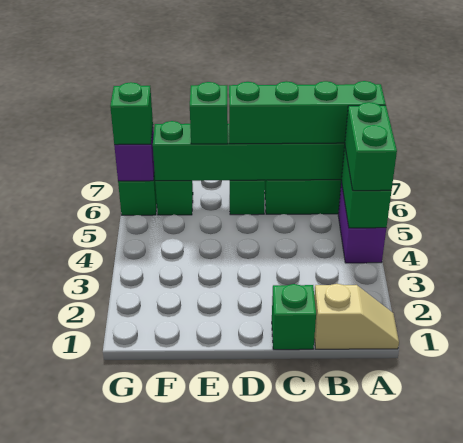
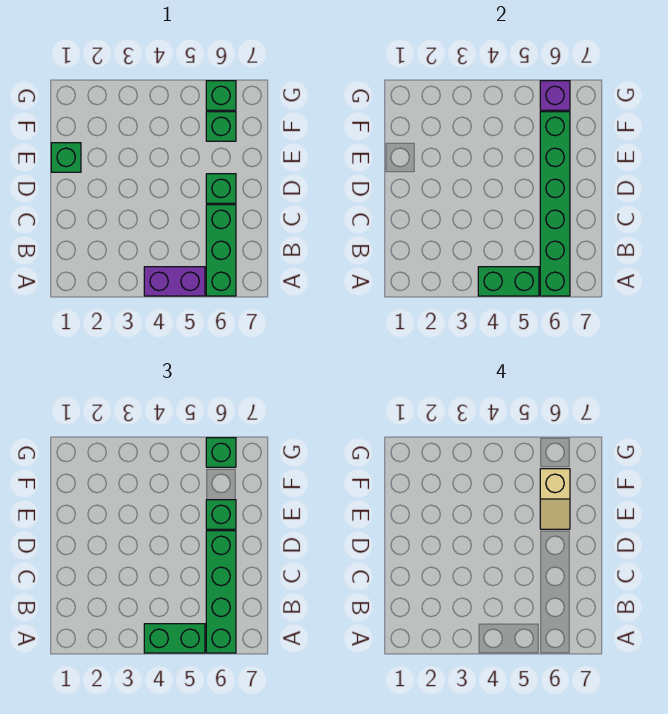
tan slope A1:B1 level 1 top B -> tan slope E6:F6 level 4 top F
green brick C1 level 1 -> green brick E1 level 1

